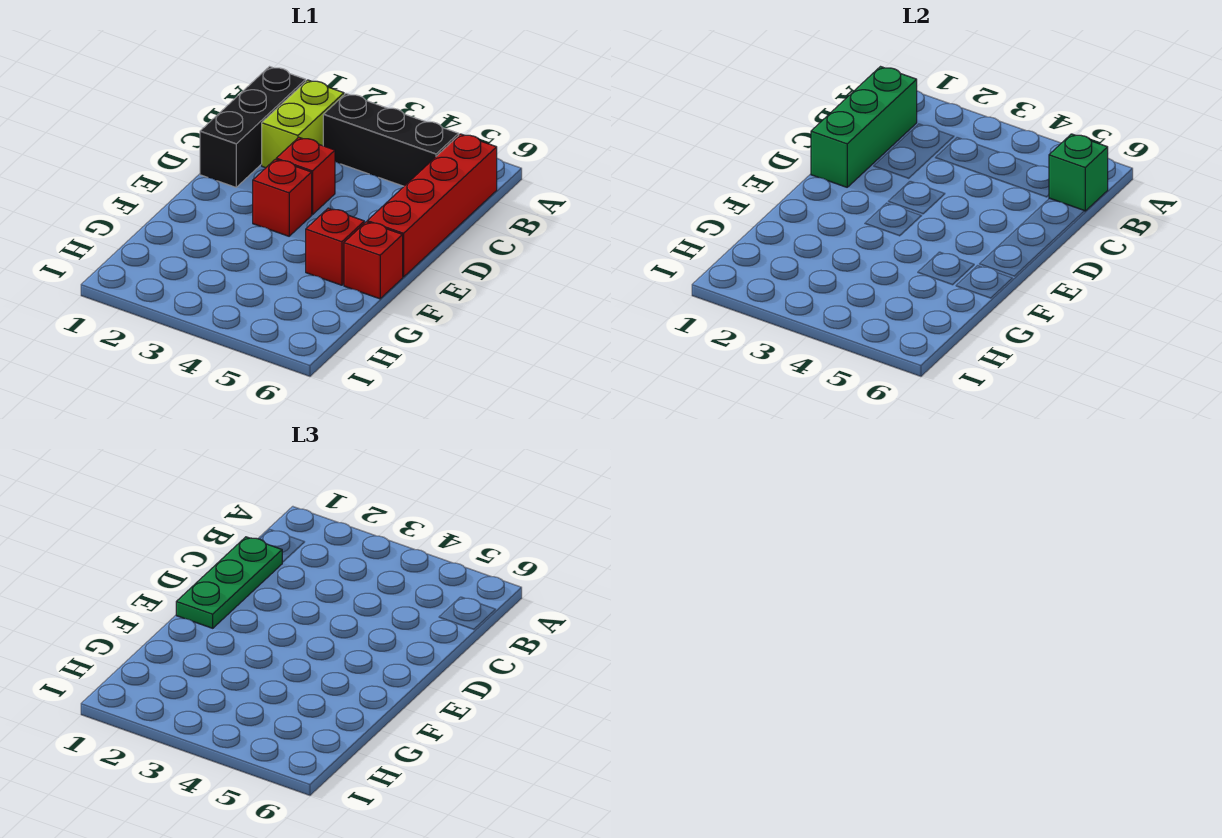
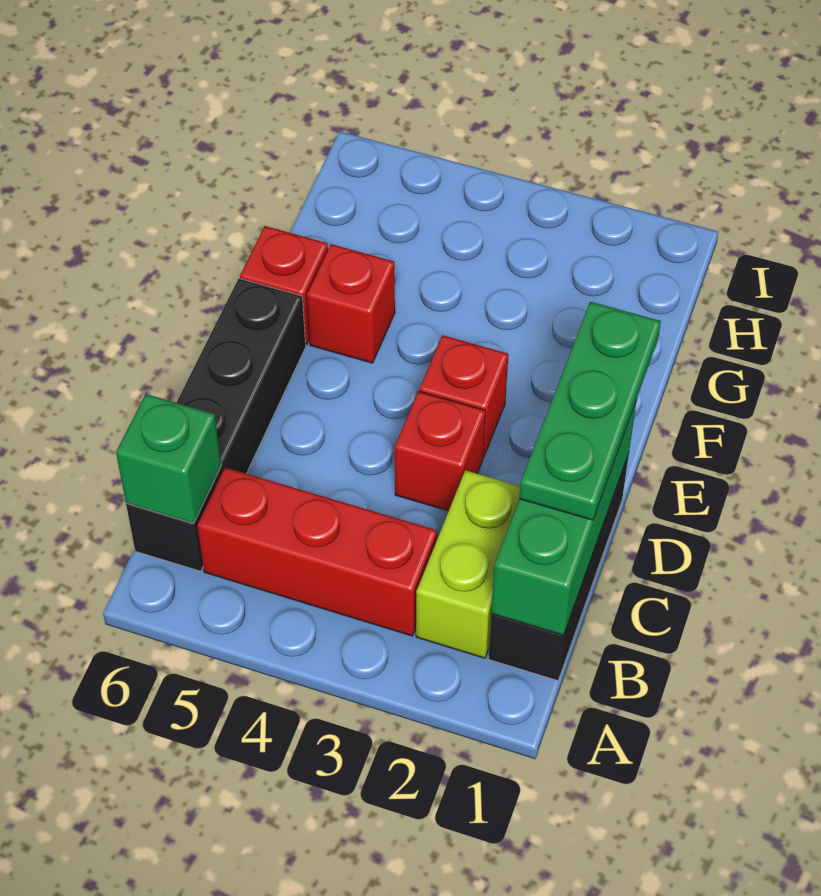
black brick B3:B5 level 1 -> red brick B3:B5 level 1
red brick B6:E6 level 1 -> black brick B6:E6 level 1

